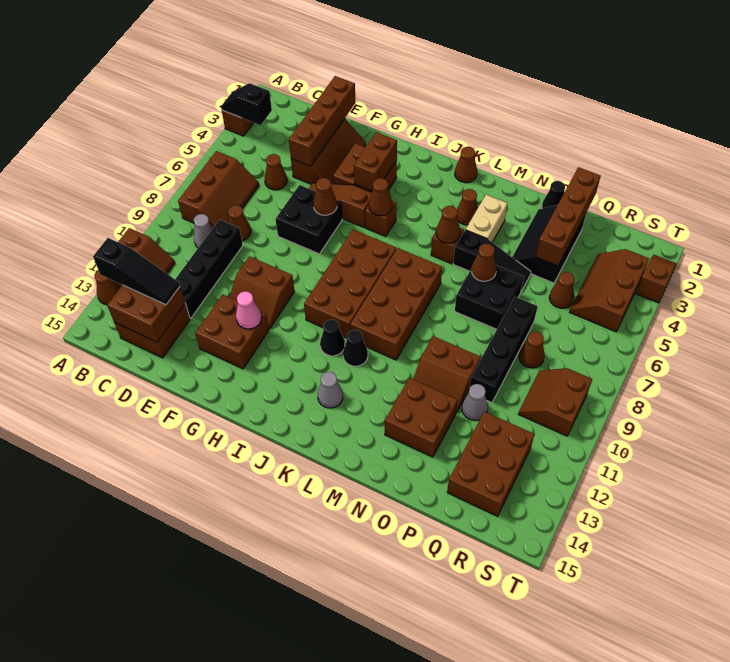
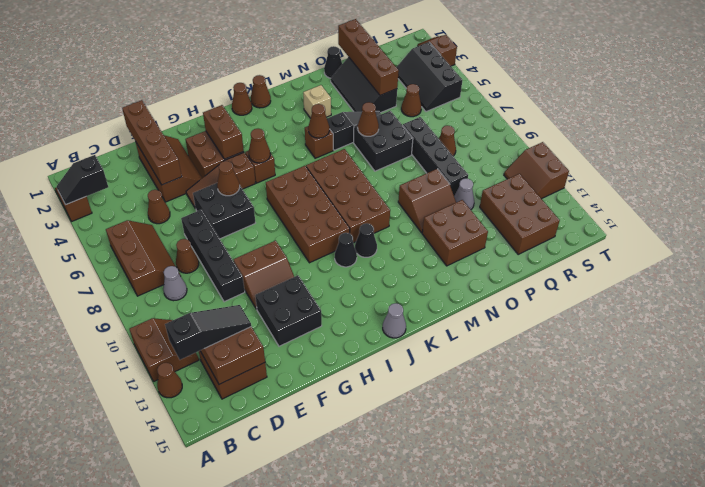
black brick D9:D12 level 1 -> black brick E7:E10 level 1
brown brick F12:G13 level 1 -> black brick F12:G13 level 1
pink cone G12 level 2 -> none
grey cone K13 level 1 -> grey cone J15 level 1
brown cone L3 level 1 -> brown cone J1 level 1
tan brick M3:M4 level 1 -> tan brick M3 level 1
brown slope R3:S5 level 1 top S -> black slope R3:S5 level 1 top S
brown slope R9:S10 level 1 top S -> brown slope S11:T12 level 1 top T

